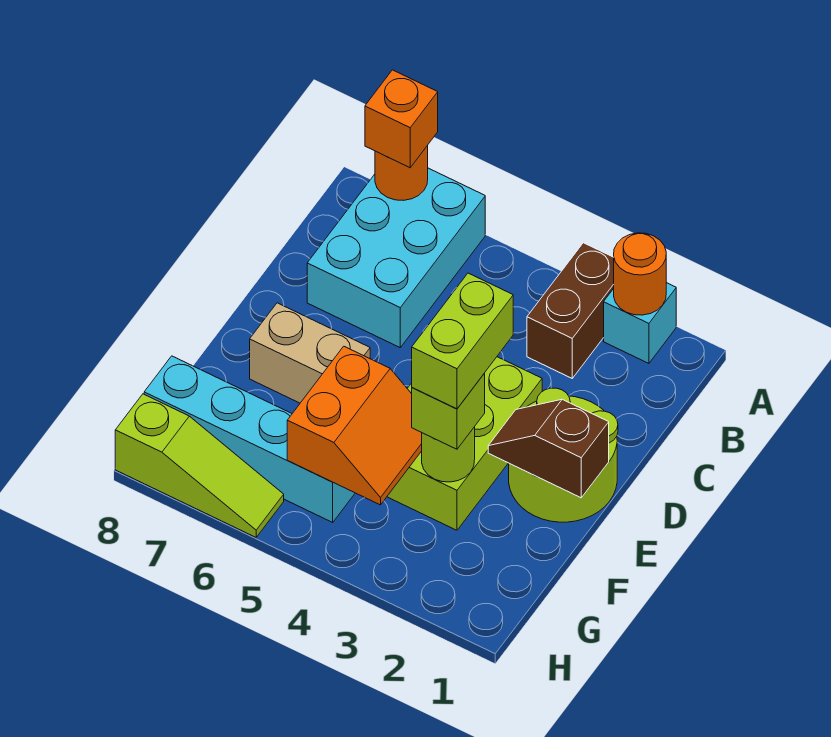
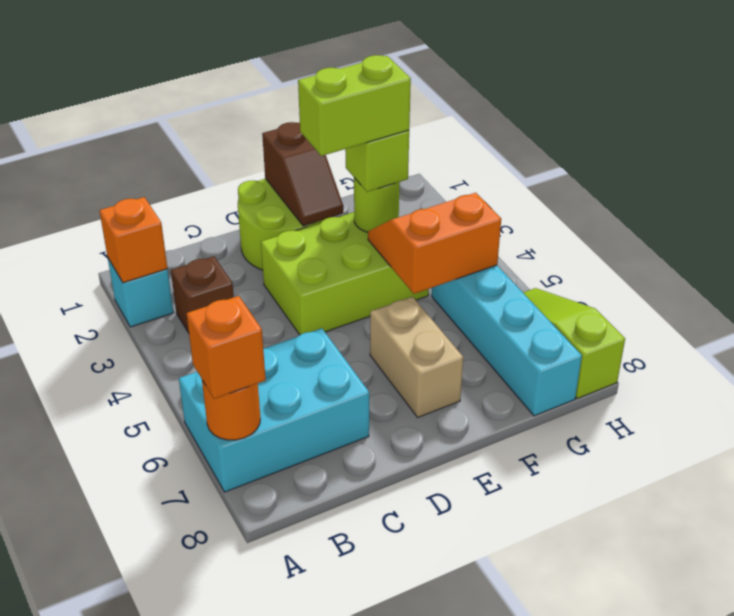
orange round brick A2 level 2 -> orange brick A2 level 2
brown brick A3:B3 level 1 -> brown brick B3 level 1

